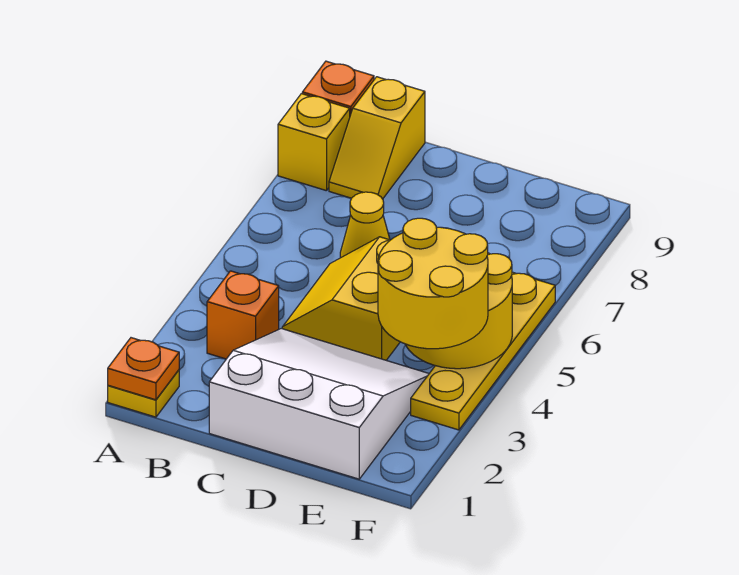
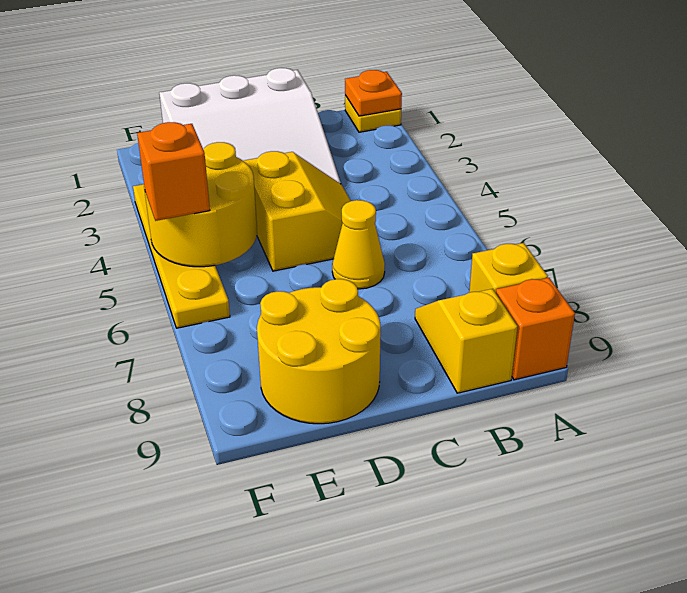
orange brick B3 level 1 -> orange brick F5 level 3
yellow round brick E3:F4 level 3 -> yellow round brick D8:E9 level 1

